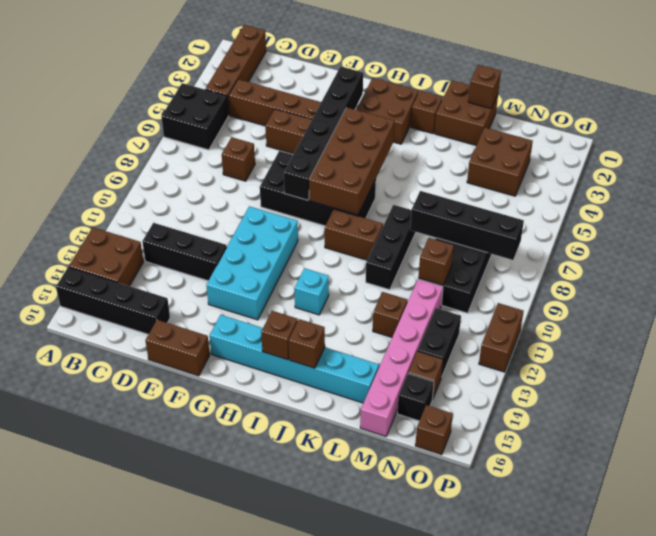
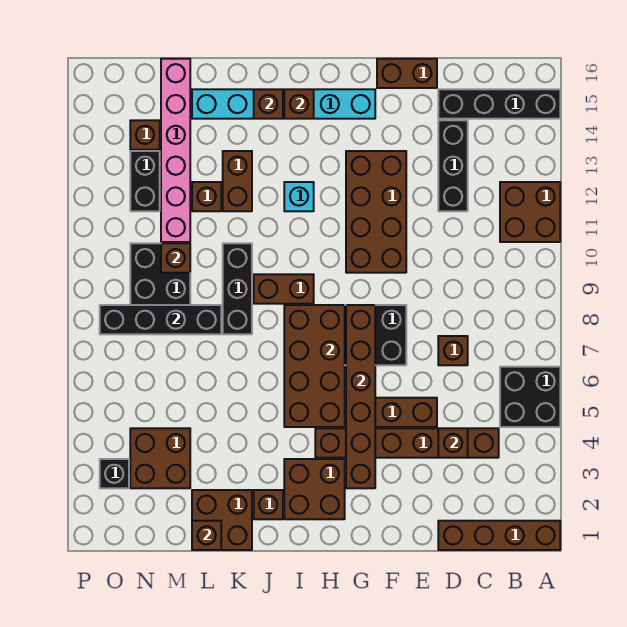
brown brick A13:B14 level 1 -> brown brick A11:B12 level 1
brown brick B1:B4 level 1 -> brown brick A1:D1 level 1
black brick C12:E12 level 1 -> black brick D12:D14 level 1
cyan brick F10:G13 level 1 -> brown brick F10:G13 level 1
black brick G3:G8 level 2 -> brown brick G3:G8 level 2
black brick N15 level 1 -> black brick O3 level 1
brown brick O16 level 1 -> brown brick D4 level 2
brown brick P11:P12 level 1 -> brown brick K12:K13 level 1

